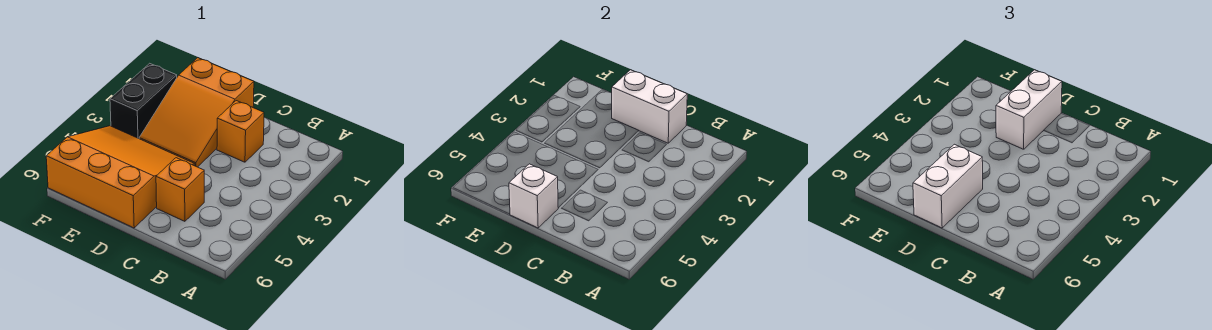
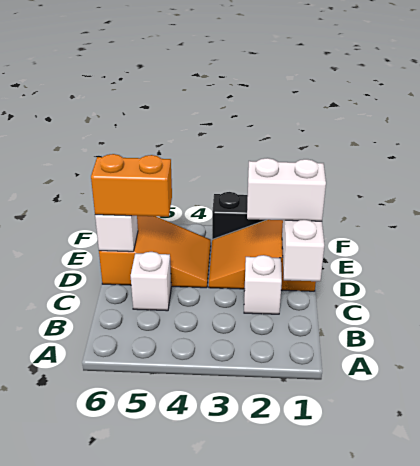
orange brick C2 level 1 -> white brick C2 level 1
orange brick C5 level 1 -> white brick C5 level 1
orange slope D4:F6 level 1 top 6 -> orange slope D4:E6 level 1 top 6
white brick D5:D6 level 3 -> orange brick D5:D6 level 3

